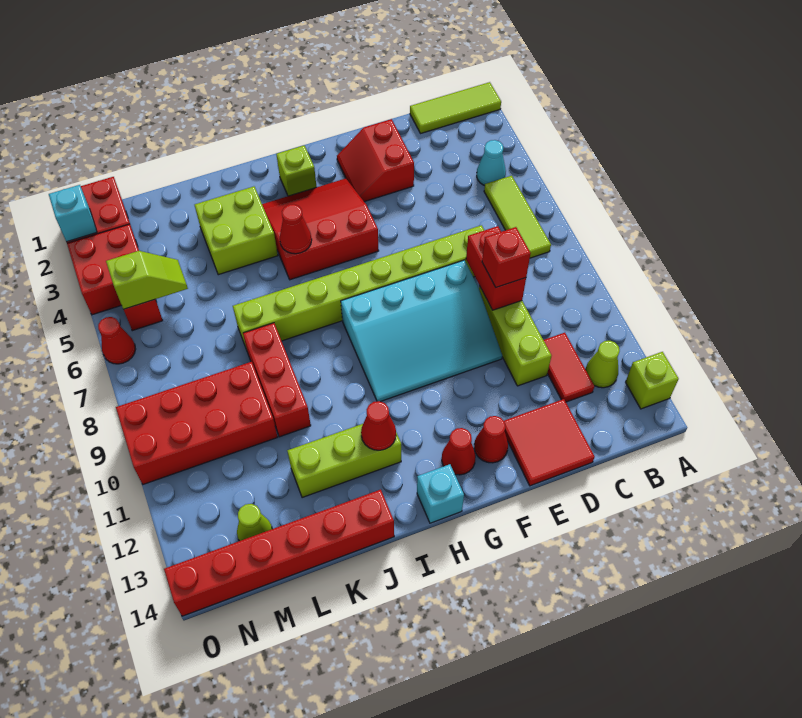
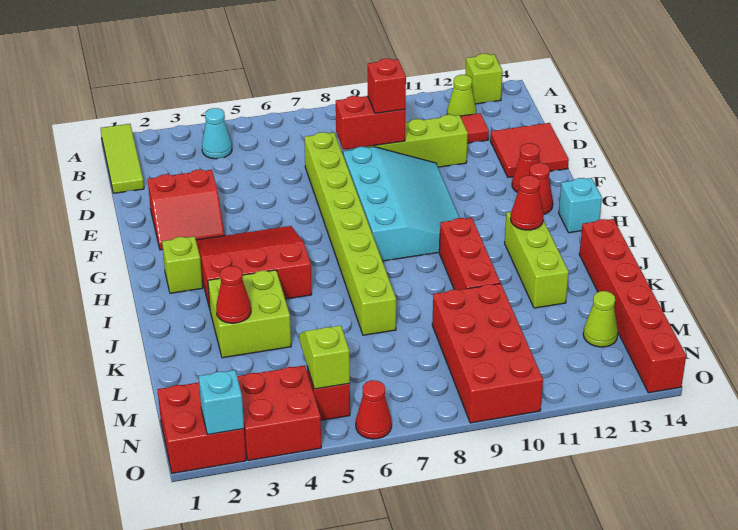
lime tile B5:B7 level 1 -> none
red slope G3:I5 level 1 top 5 -> red slope G3:I5 level 1 top I
red cone I5 level 2 -> red cone K3 level 2
red brick K8:K10 level 1 -> red brick I10:K10 level 1

